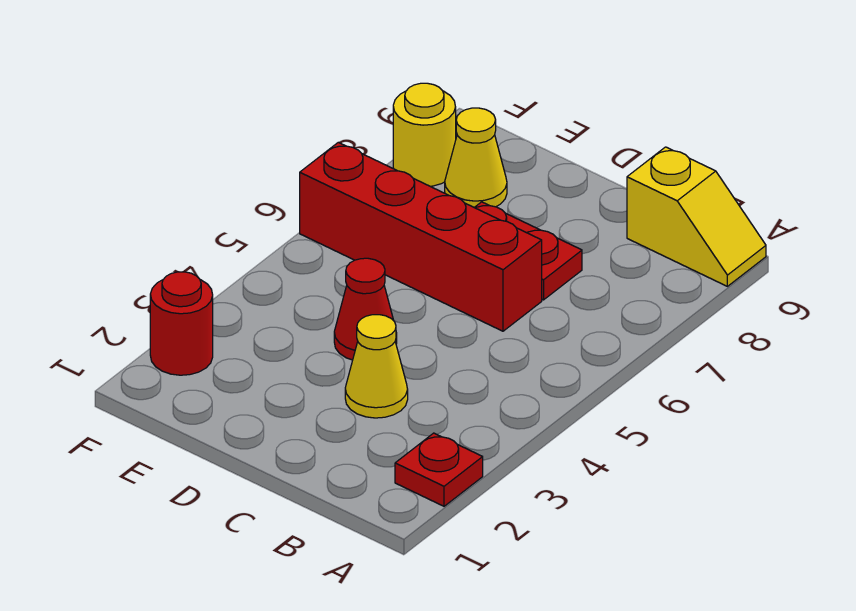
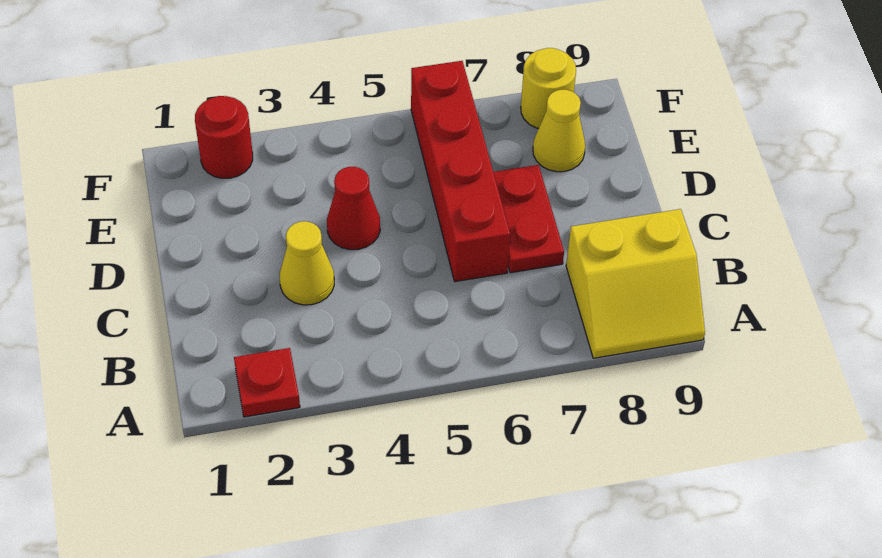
yellow slope A9:B9 level 1 top B -> yellow slope A8:B9 level 1 top B

